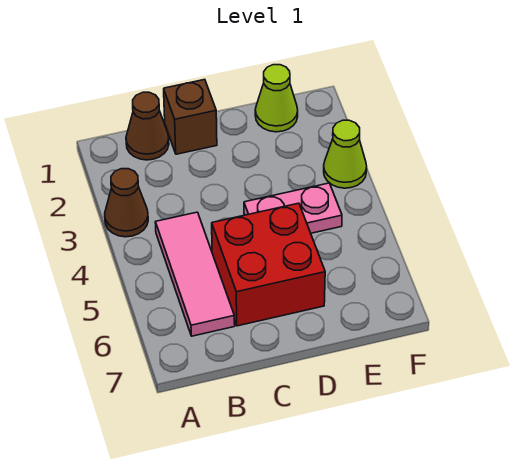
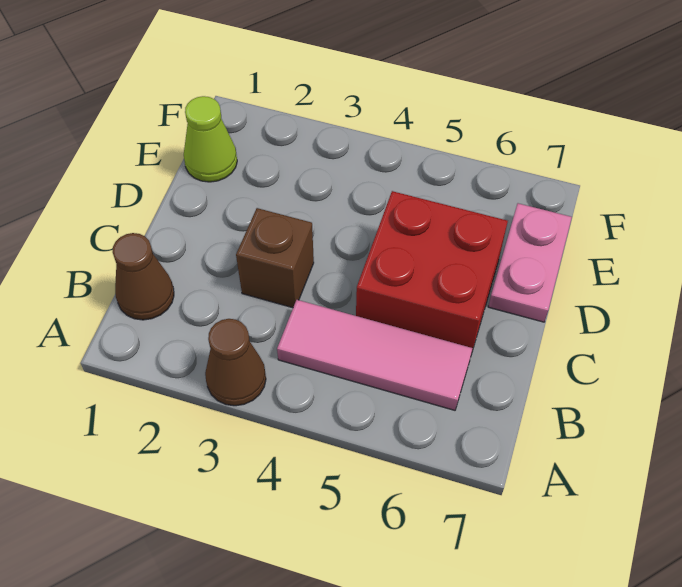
brown brick C1 level 1 -> brown brick C3 level 1
pink plate D4:E4 level 1 -> pink plate D7:E7 level 1
lime cone F3 level 1 -> none

